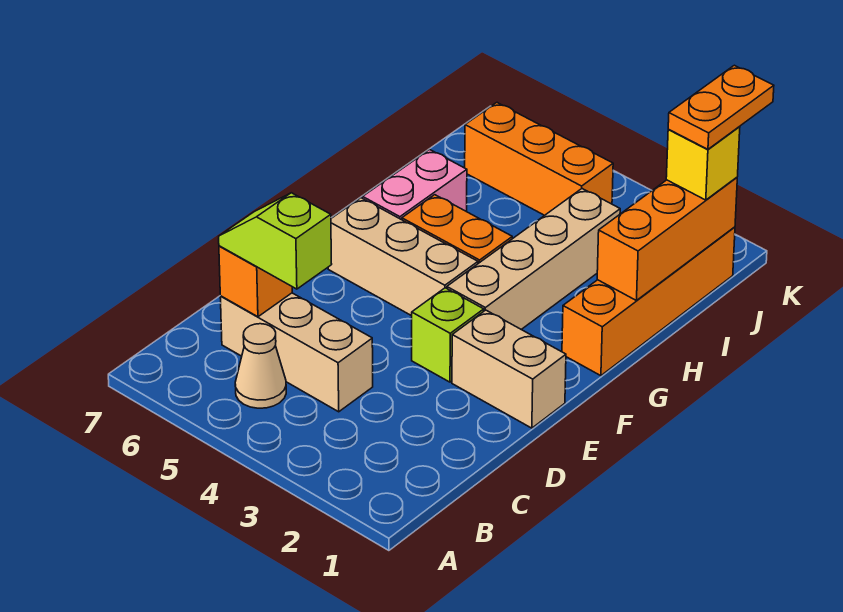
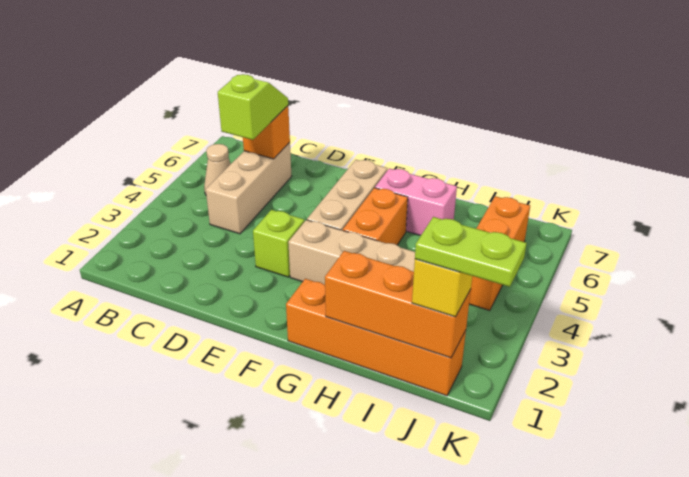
tan brick E1:E2 level 1 -> none
orange plate J1:K1 level 4 -> lime plate J1:K1 level 4

